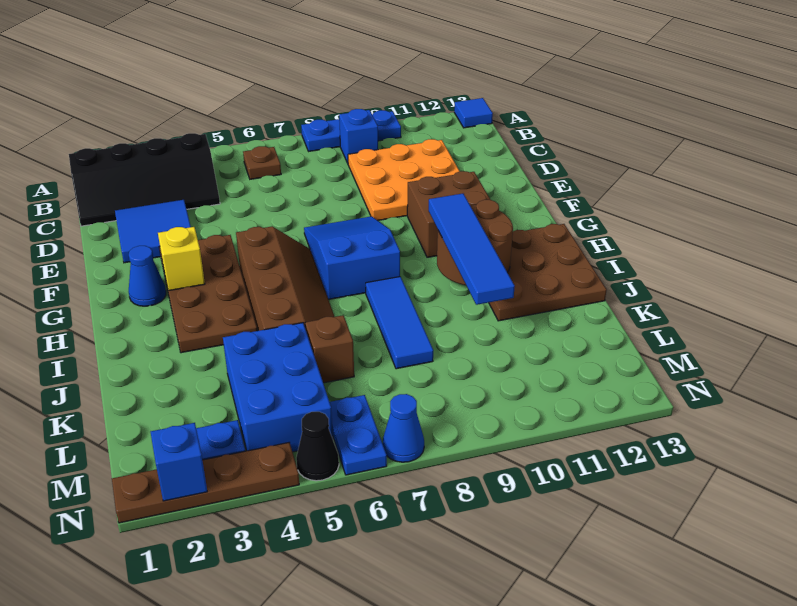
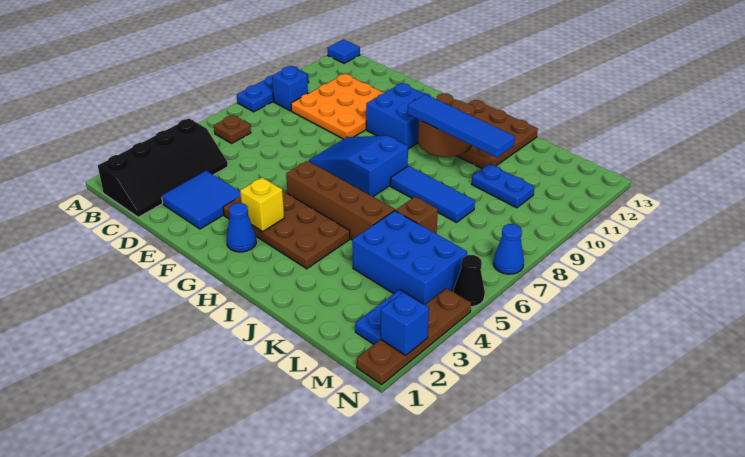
brown brick F10:G11 level 1 -> blue brick F10:G11 level 1
blue plate M6:N6 level 1 -> blue plate K10:L10 level 1

